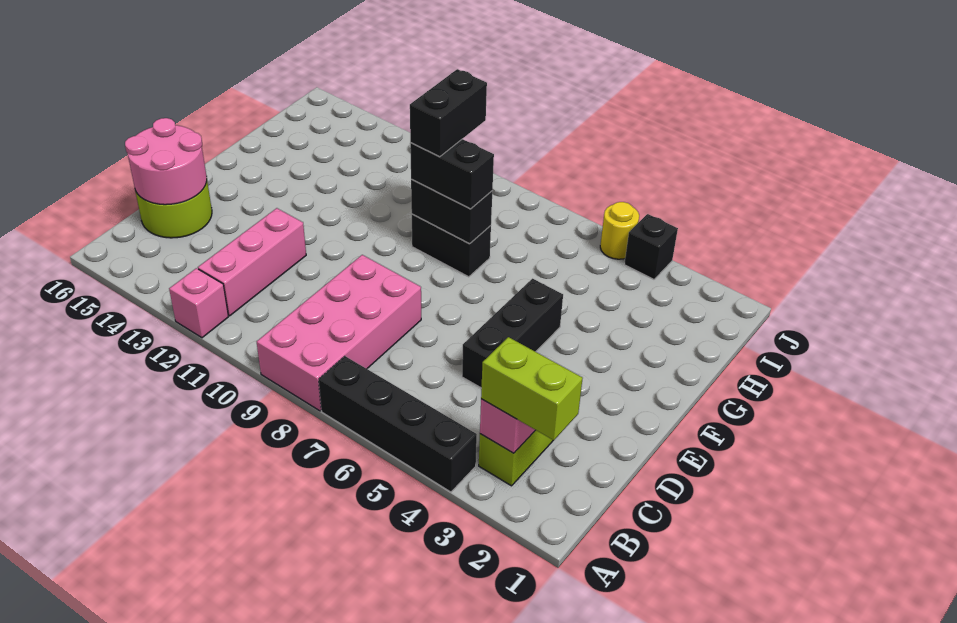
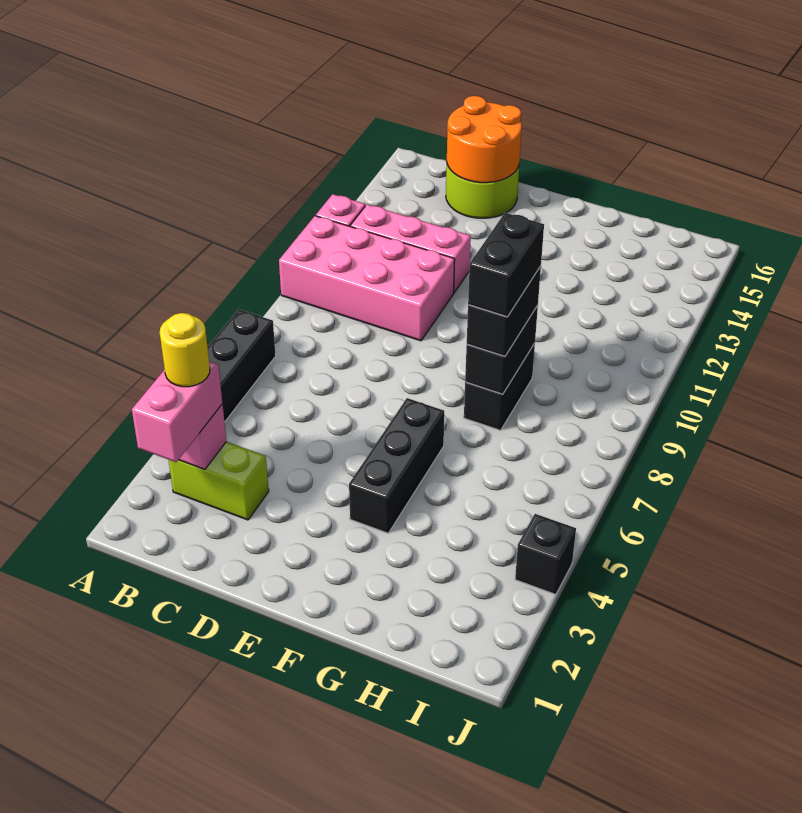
pink brick A8:D9 level 1 -> pink brick A10:D11 level 1
lime brick B2:B3 level 3 -> pink brick B2:B3 level 3
pink round brick C15:D16 level 2 -> orange round brick C15:D16 level 2
black brick D5:F5 level 1 -> black brick F4:F6 level 1
black brick G9:H9 level 4 -> black brick G8:G9 level 4
yellow round brick J5 level 1 -> yellow round brick B3 level 4

